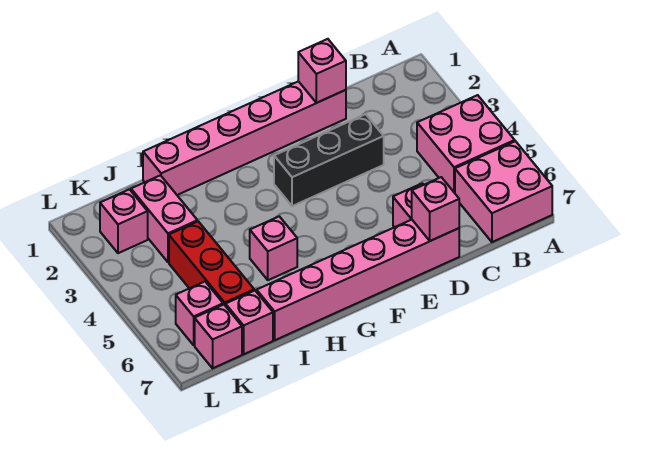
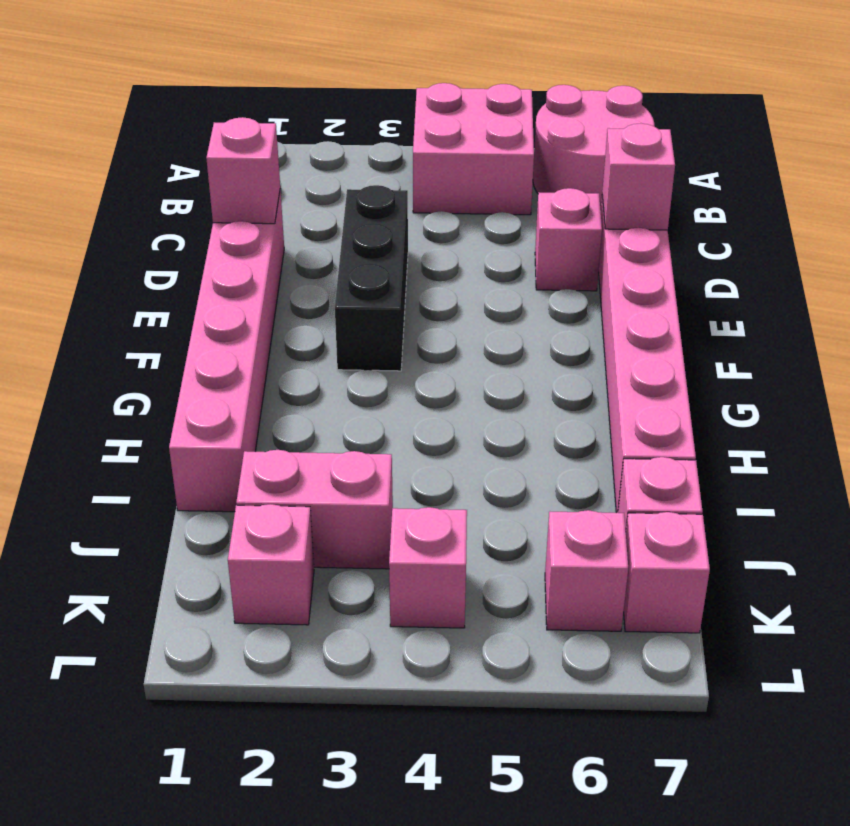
pink brick A6:B7 level 1 -> pink round brick A6:B7 level 1
pink brick H5 level 1 -> pink brick K4 level 1
red brick J4:J6 level 1 -> none

